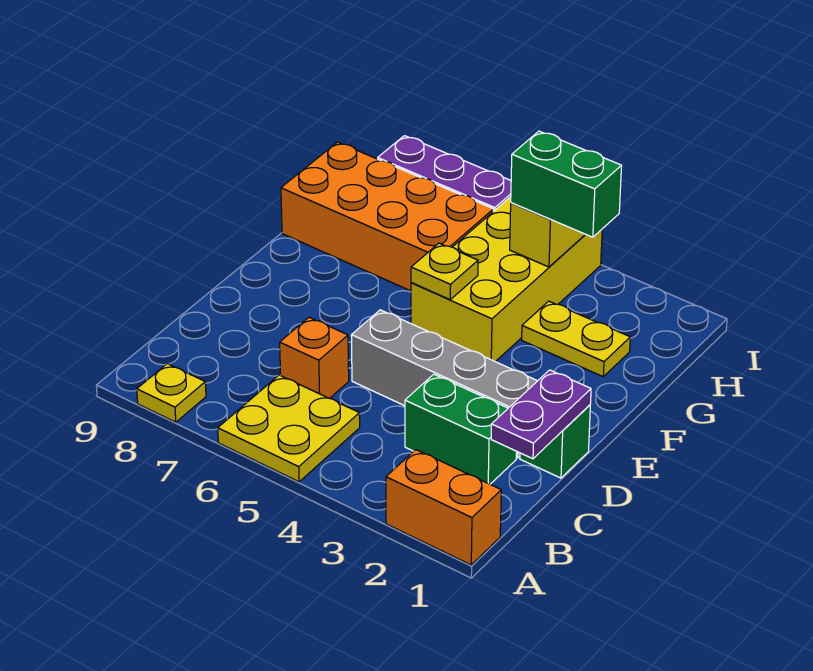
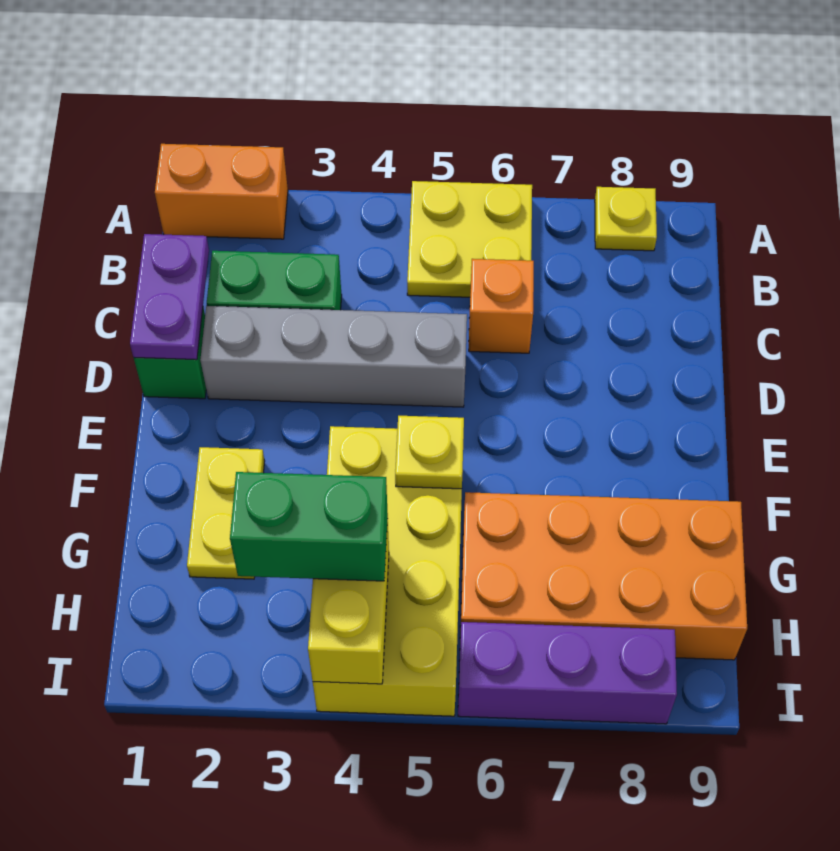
yellow plate G2:G3 level 1 -> yellow plate F2:G2 level 1

